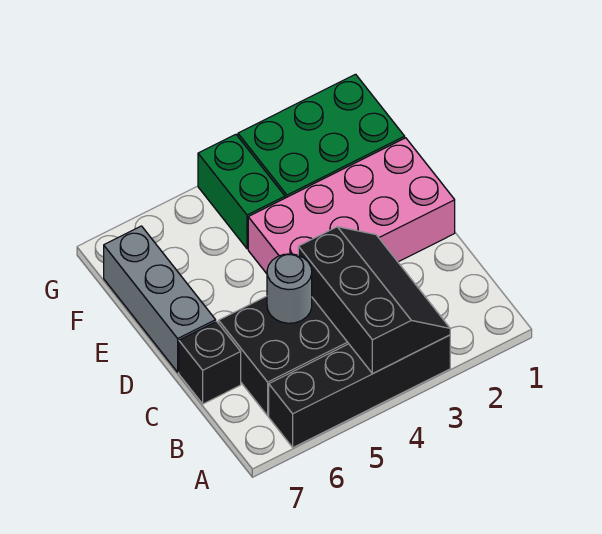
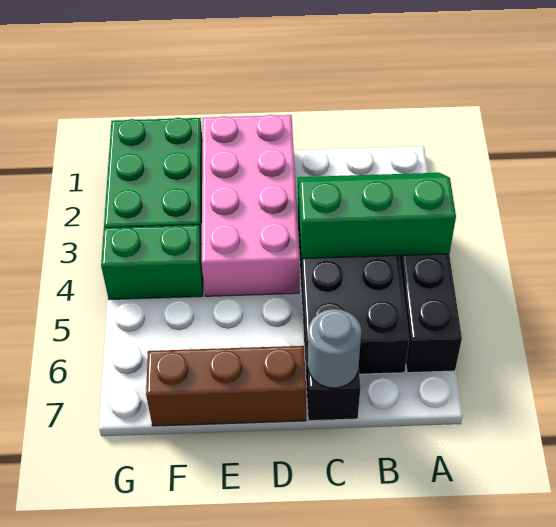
black slope A3:C4 level 2 top 4 -> green slope A3:C4 level 2 top 4
grey round brick C5 level 2 -> grey round brick C7 level 2
grey brick D7:F7 level 1 -> brown brick D7:F7 level 1

